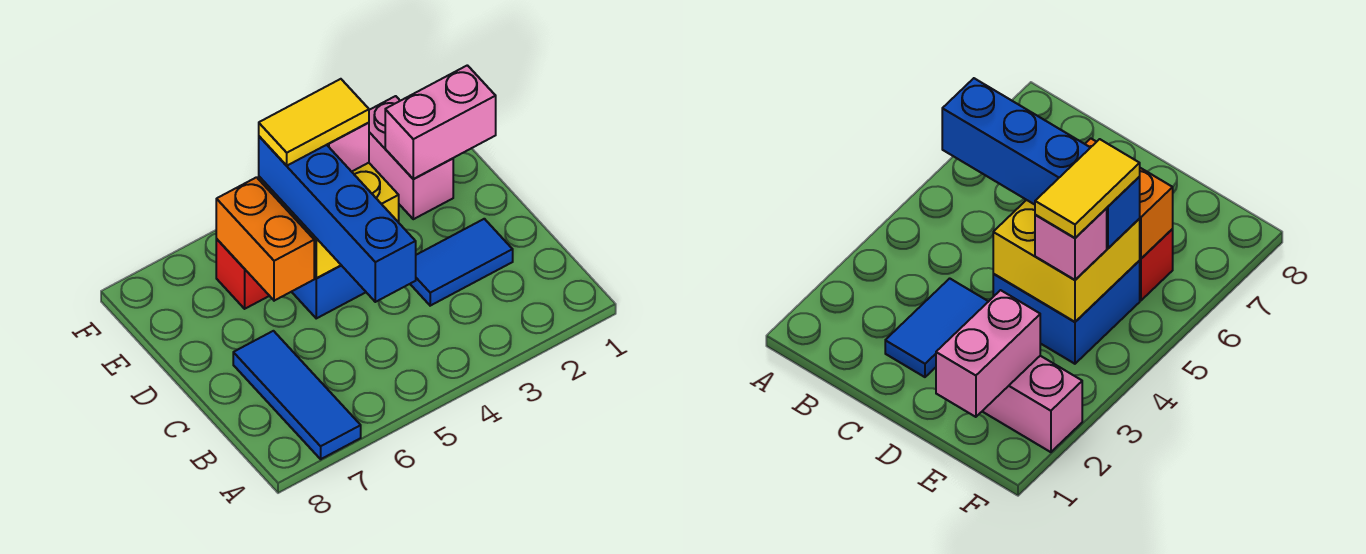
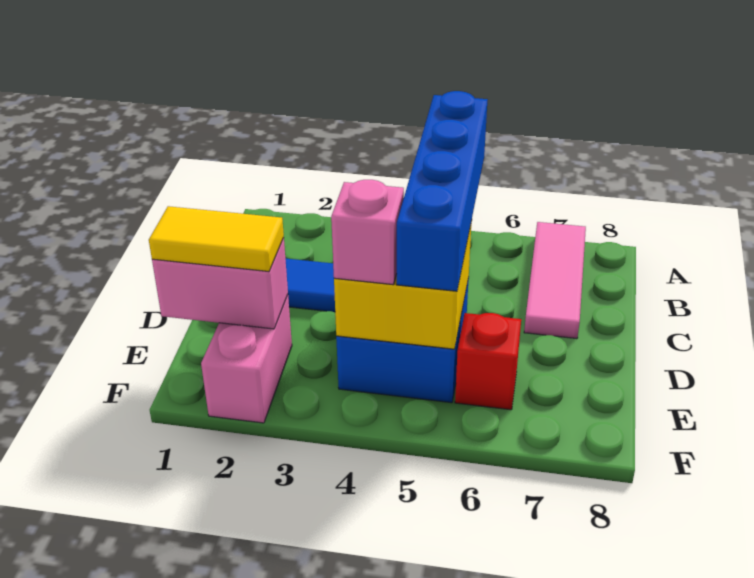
blue tile A7:C7 level 1 -> pink tile A7:C7 level 1
orange brick D6:E6 level 2 -> none
yellow tile E4:E5 level 4 -> yellow tile E1:E2 level 3

